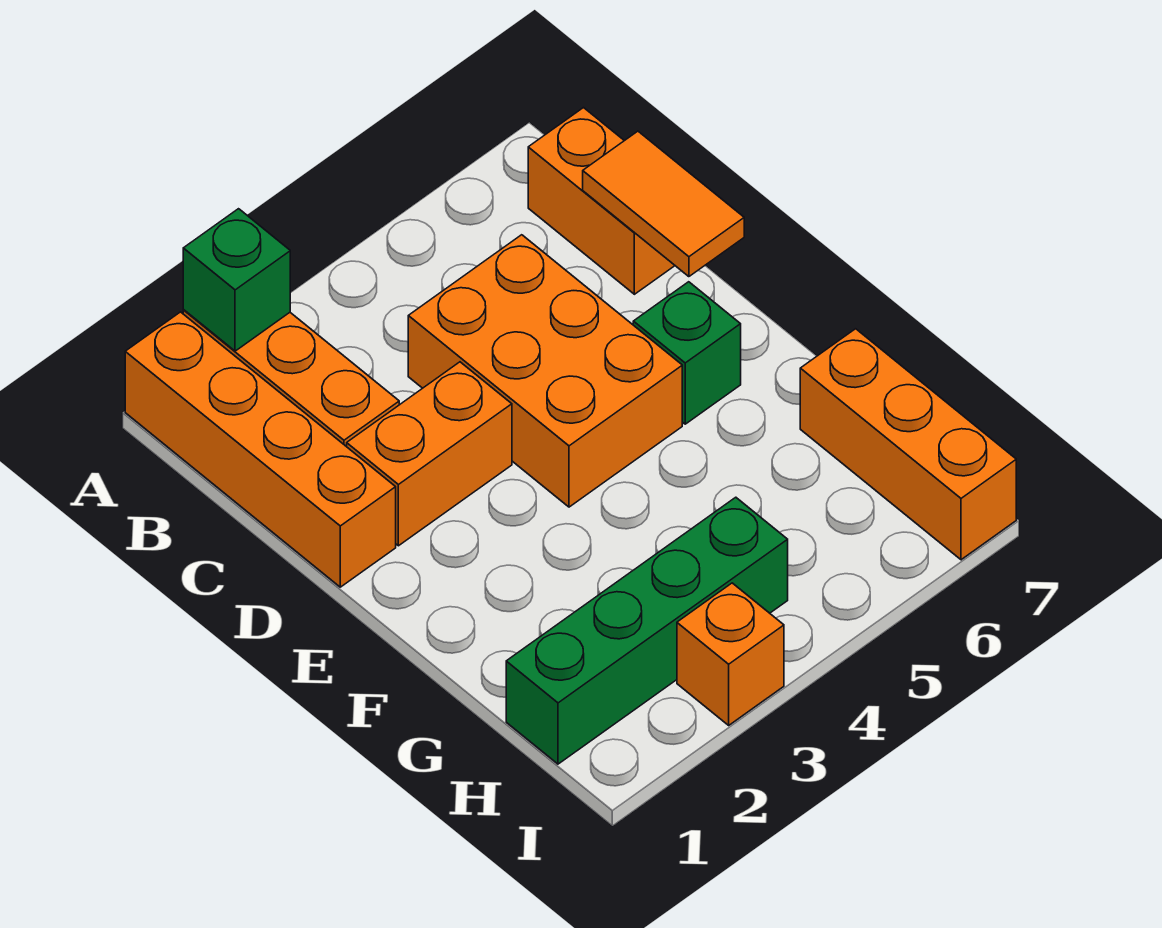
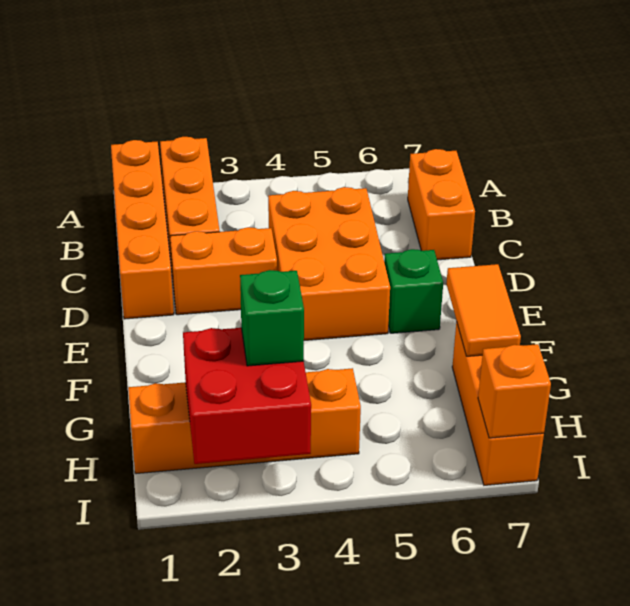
green brick A2 level 2 -> green brick H3 level 3
orange tile C7:D7 level 2 -> orange tile F7:G7 level 2
green brick H1:H4 level 1 -> orange brick H1:H4 level 1
none -> red brick H2:I3 level 2
orange brick I3 level 1 -> orange brick I7 level 2

